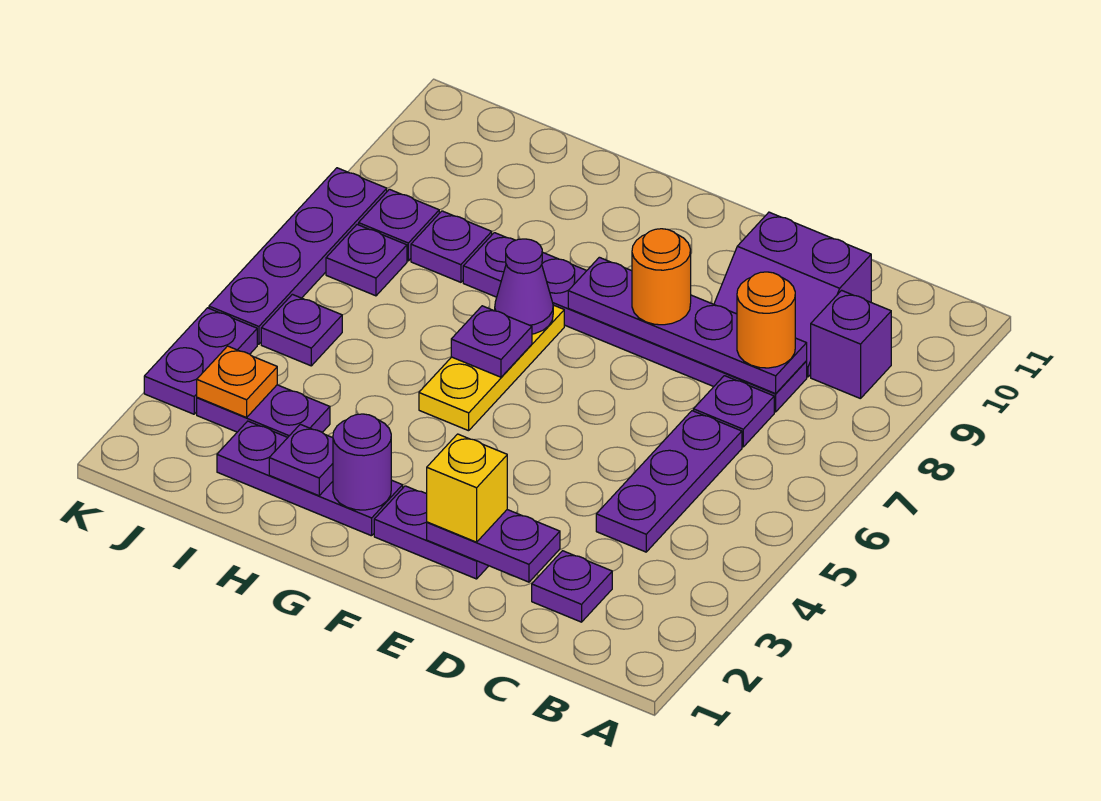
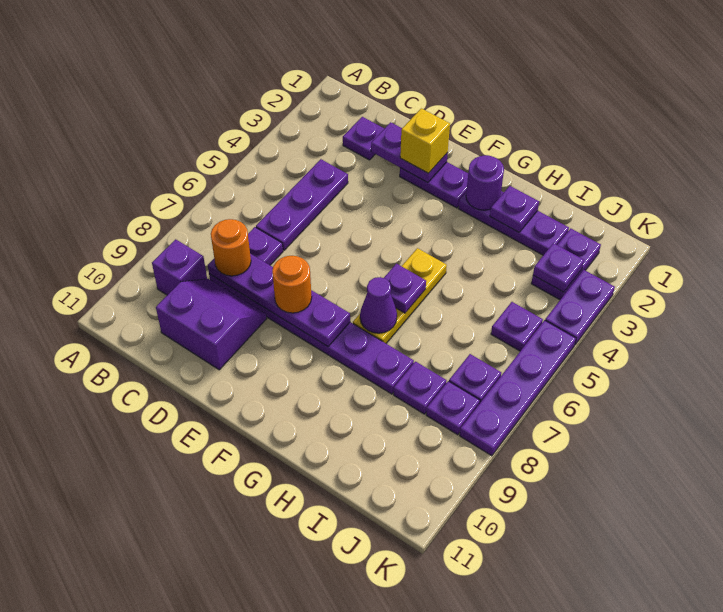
purple plate I3:J3 level 1 -> purple plate J2:J3 level 1
orange plate J3 level 2 -> purple plate J3 level 2

